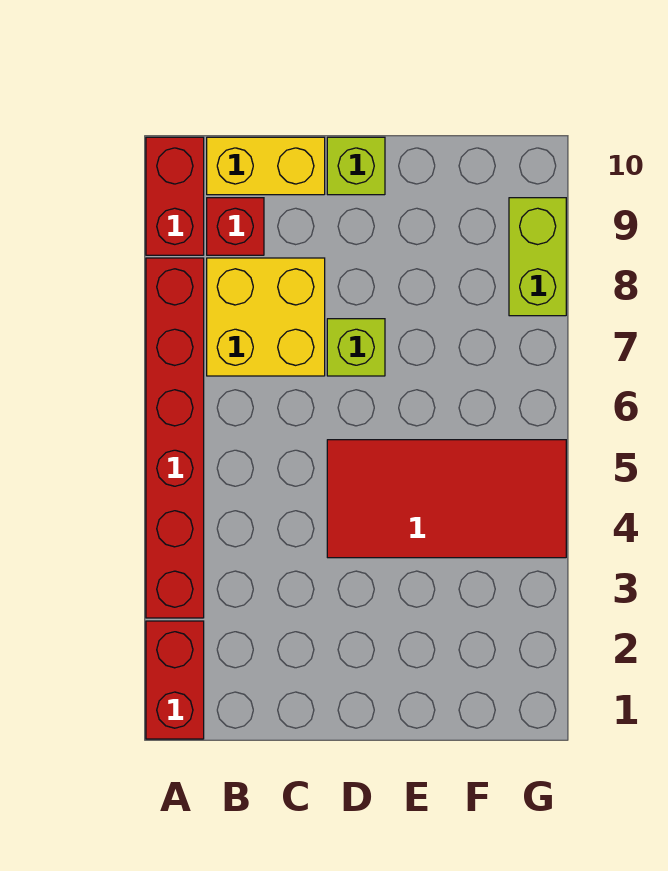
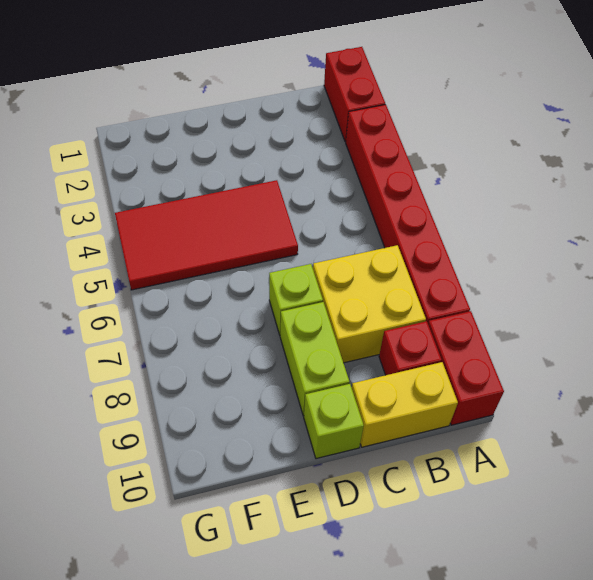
lime brick G8:G9 level 1 -> lime brick D8:D9 level 1

